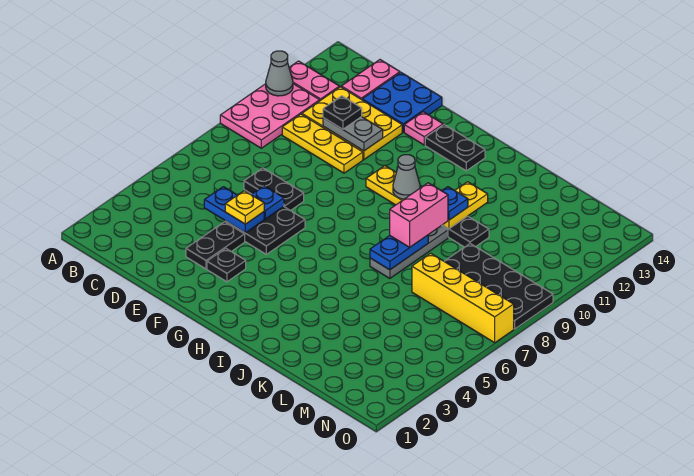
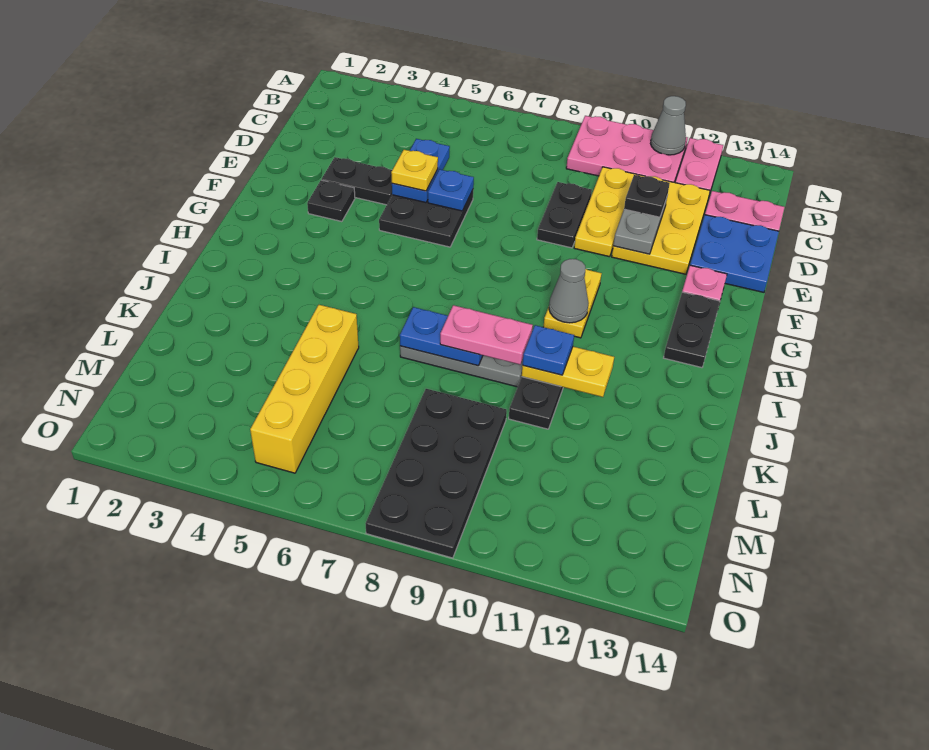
black plate D7:E7 level 1 -> black plate D9:E9 level 1
pink brick J8:J9 level 3 -> pink plate J8:J9 level 3
yellow brick L7:O7 level 1 -> yellow brick K5:N5 level 1

